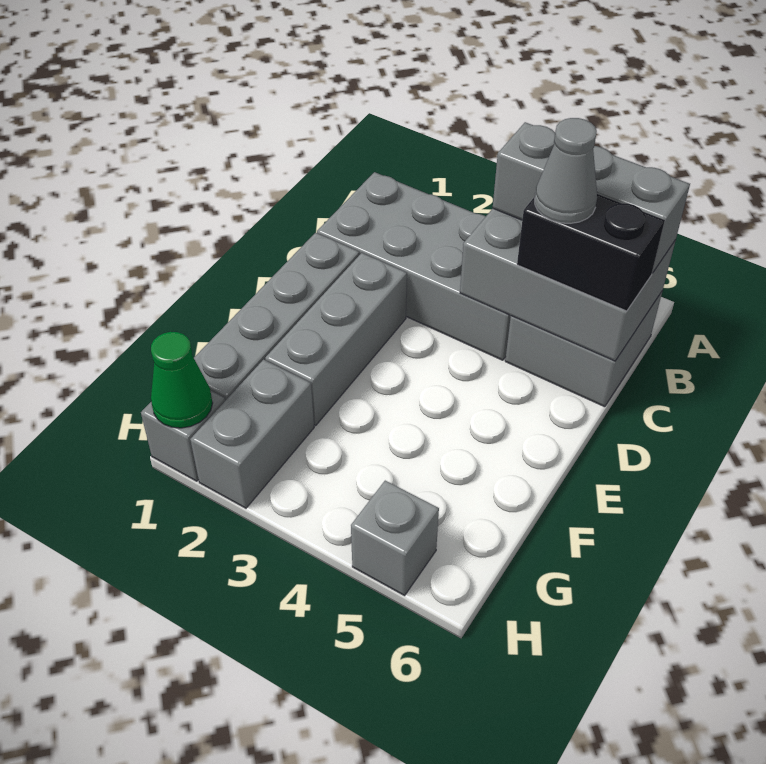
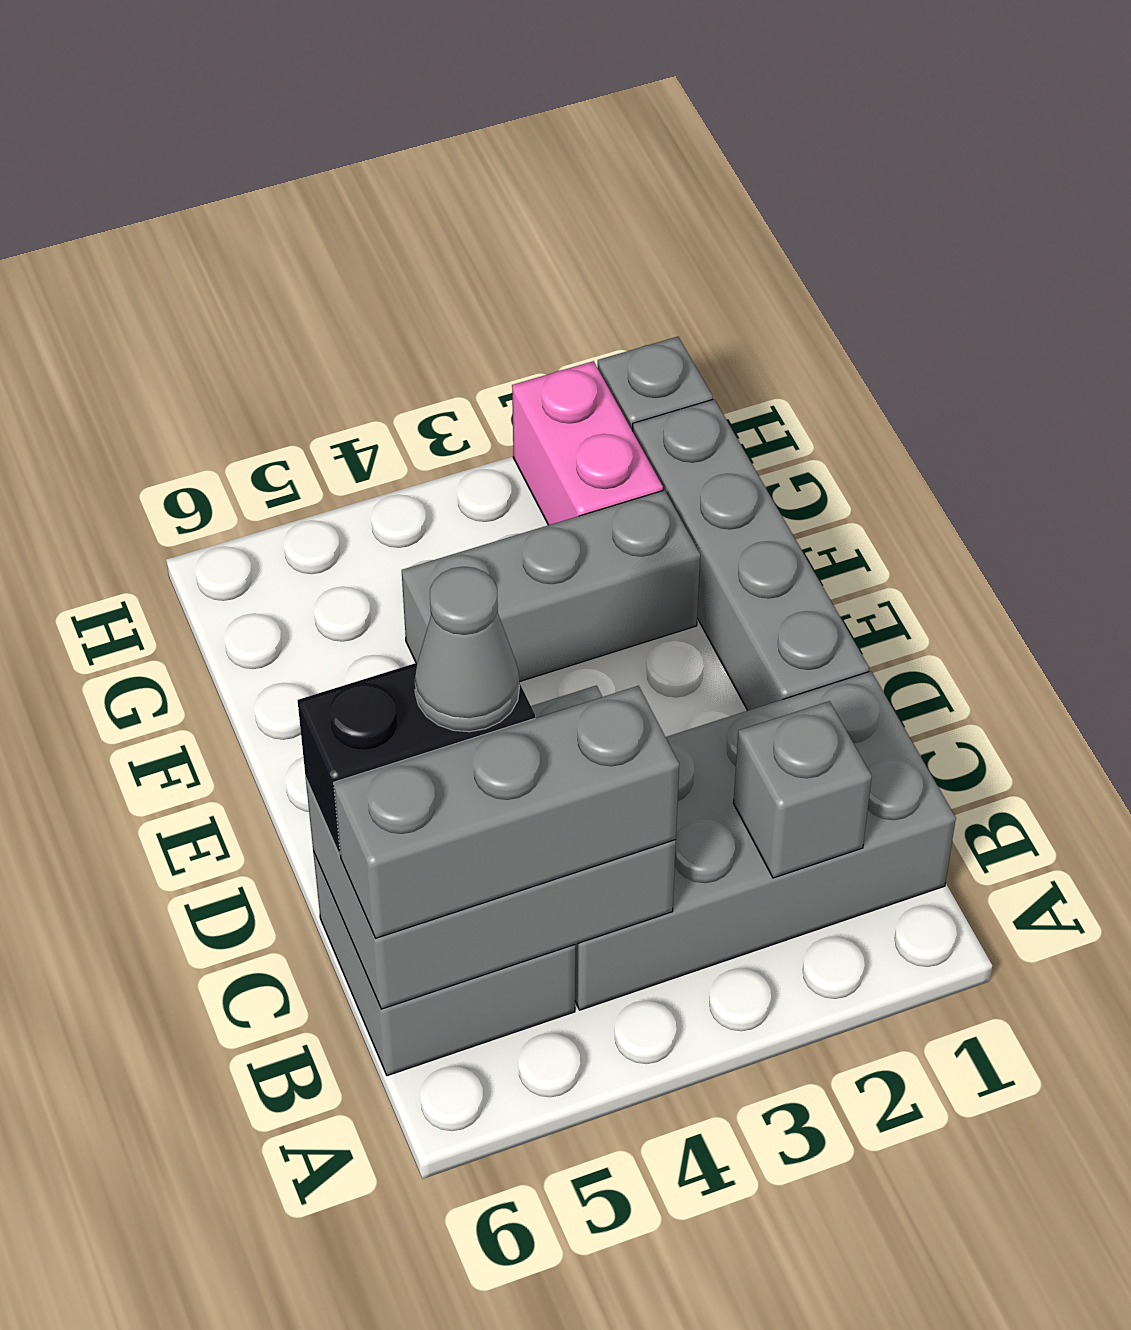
grey brick D2:F2 level 1 -> grey brick F2:F4 level 1
grey brick G2:H2 level 1 -> pink brick G2:H2 level 1
green cone H1 level 2 -> none
grey brick H5 level 1 -> grey brick B2 level 2

